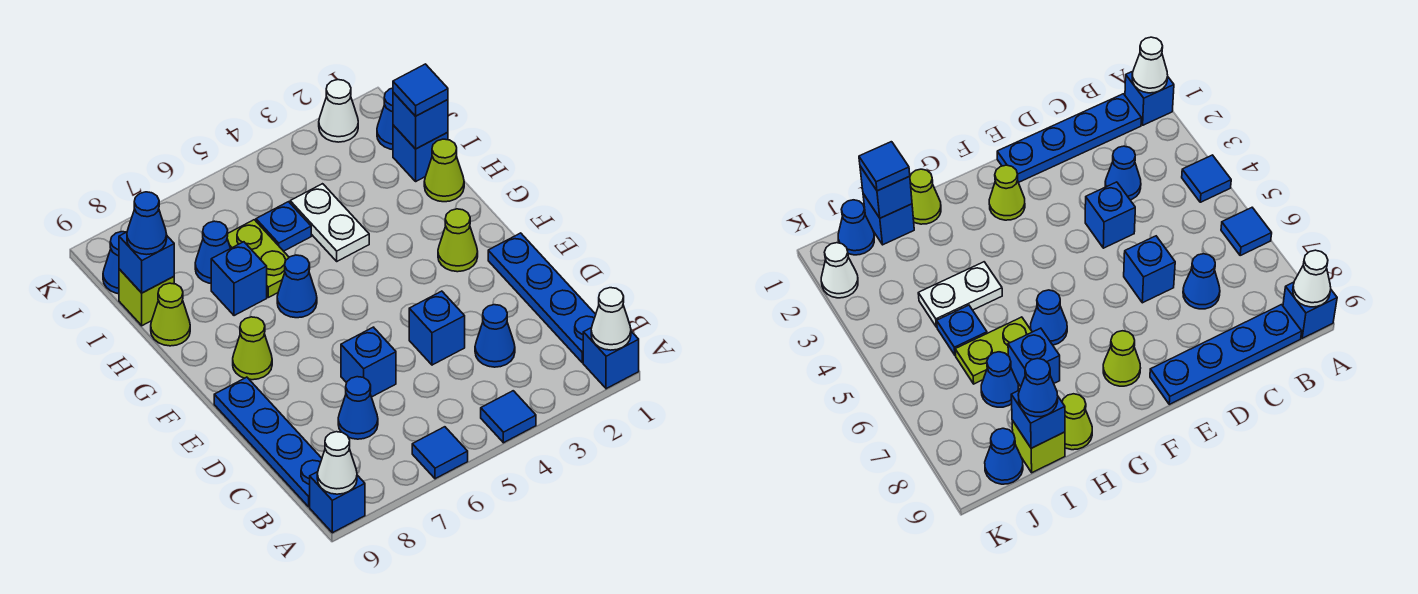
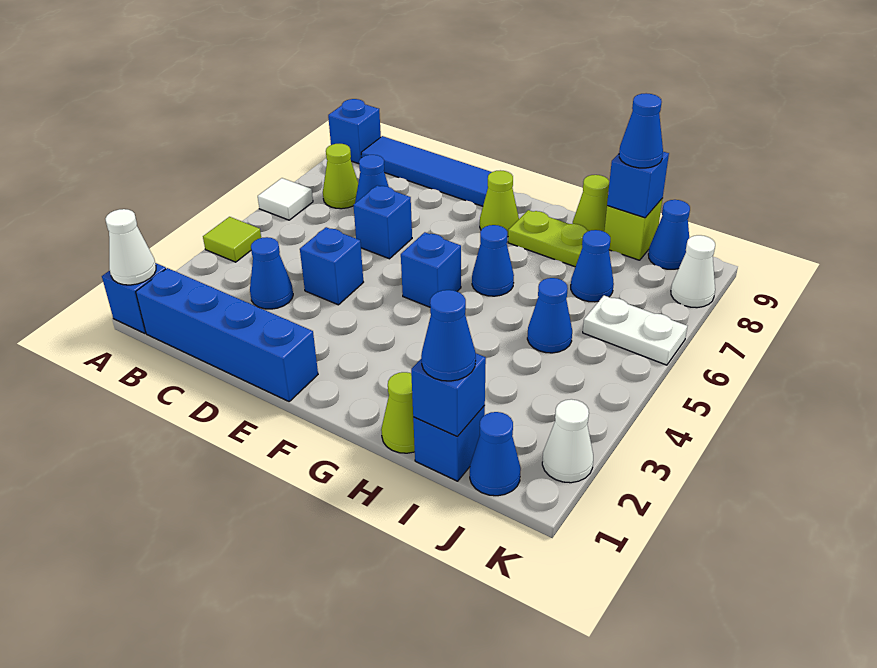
blue tile A4 level 1 -> lime tile A4 level 1
blue tile A6 level 1 -> white tile A6 level 1
white cone A9 level 2 -> white cone K8 level 1
blue plate B1:E1 level 1 -> blue brick B1:E1 level 1
blue plate B9:E9 level 1 -> blue tile B9:E9 level 1
lime cone F2 level 1 -> lime cone B7 level 1
white plate H4:I4 level 1 -> white plate J6:K6 level 1
lime plate H6:I6 level 1 -> lime plate G8:H8 level 1
blue brick H7 level 1 -> blue brick F5 level 1
blue tile I1 level 3 -> blue cone I1 level 3
blue plate I5 level 1 -> blue cone I5 level 1

